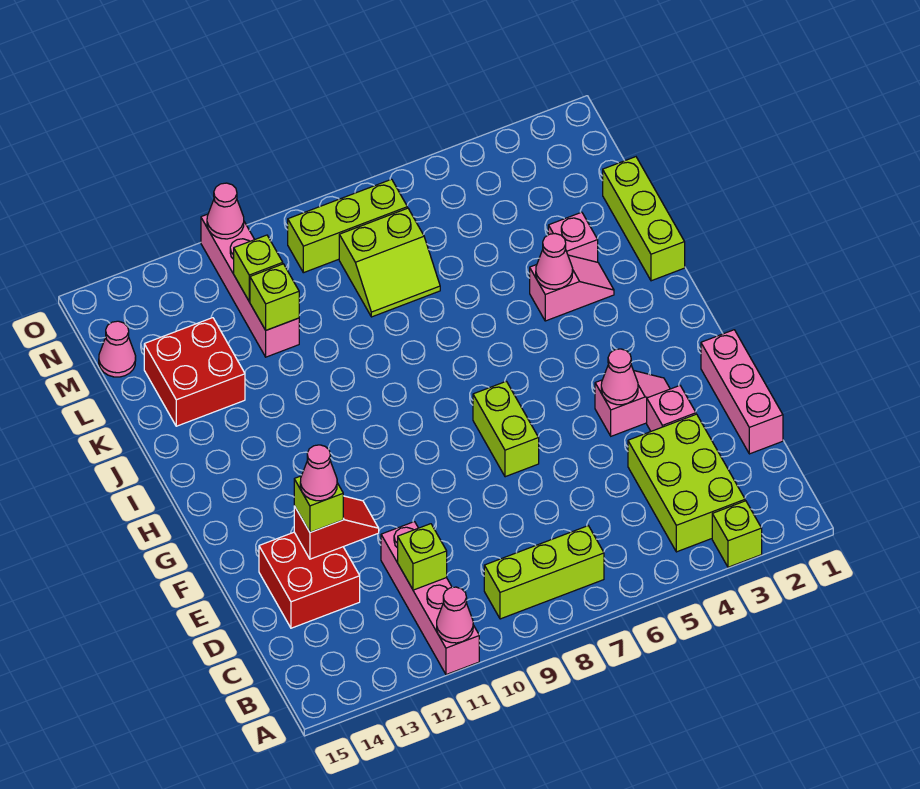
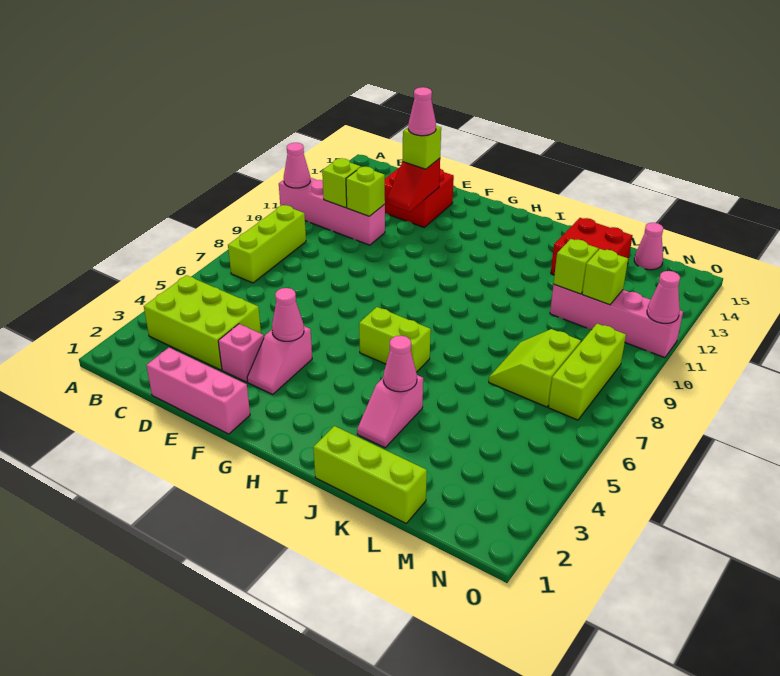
lime brick A3 level 1 -> lime brick D11 level 2
lime brick F7:G7 level 1 -> lime brick H6:I6 level 1
pink brick K3 level 1 -> none

